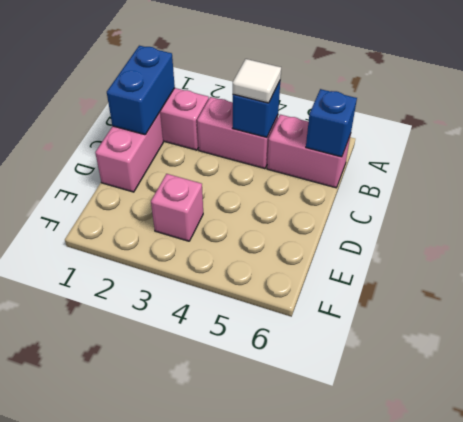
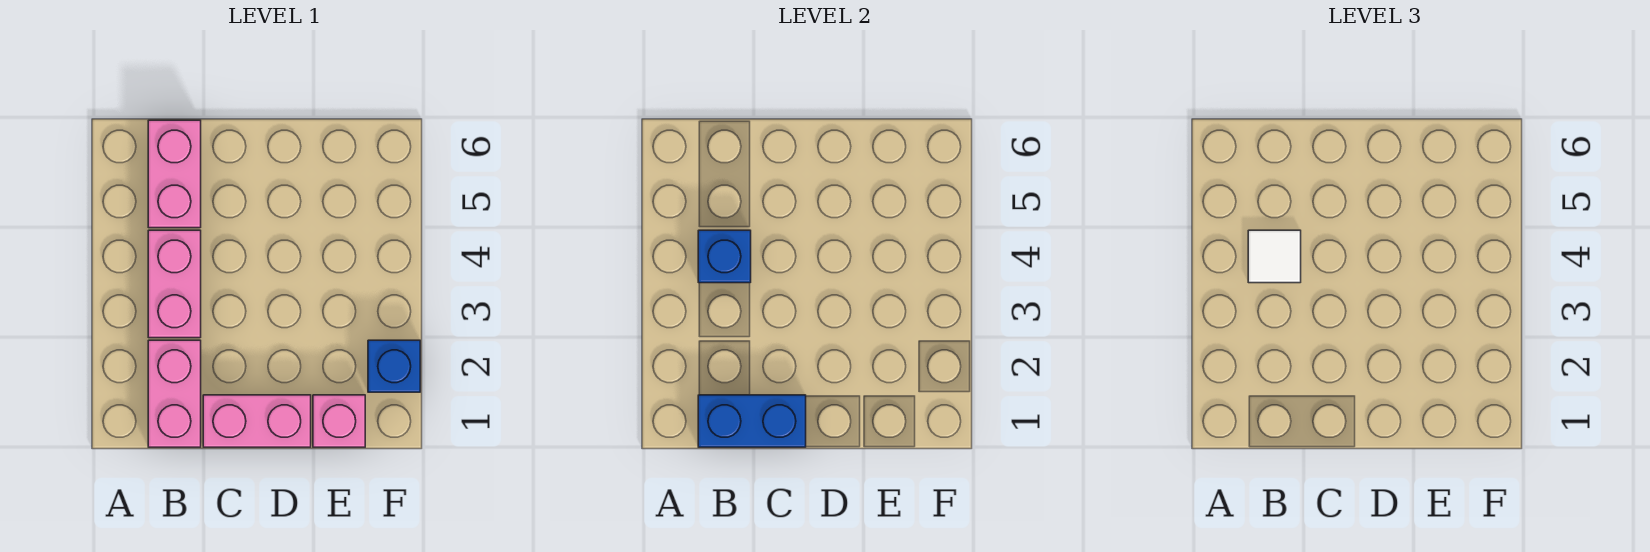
blue brick B6 level 2 -> blue brick F2 level 1
pink brick E3 level 1 -> pink brick E1 level 1

